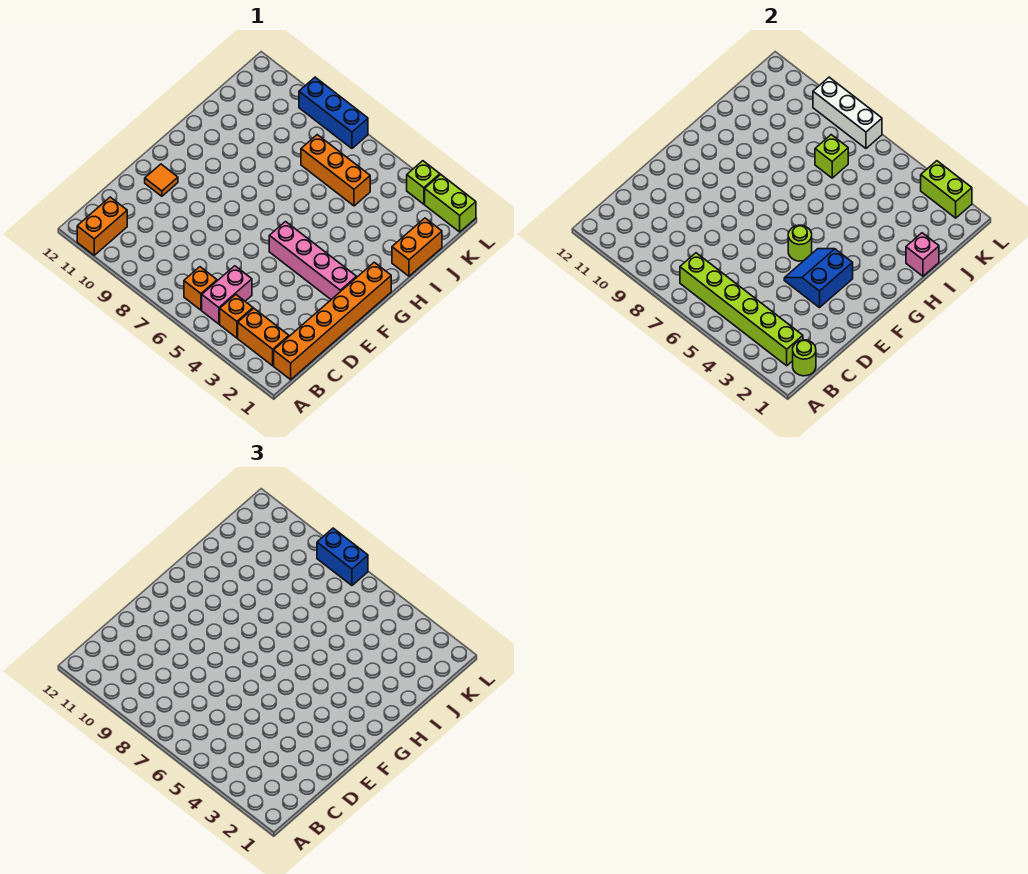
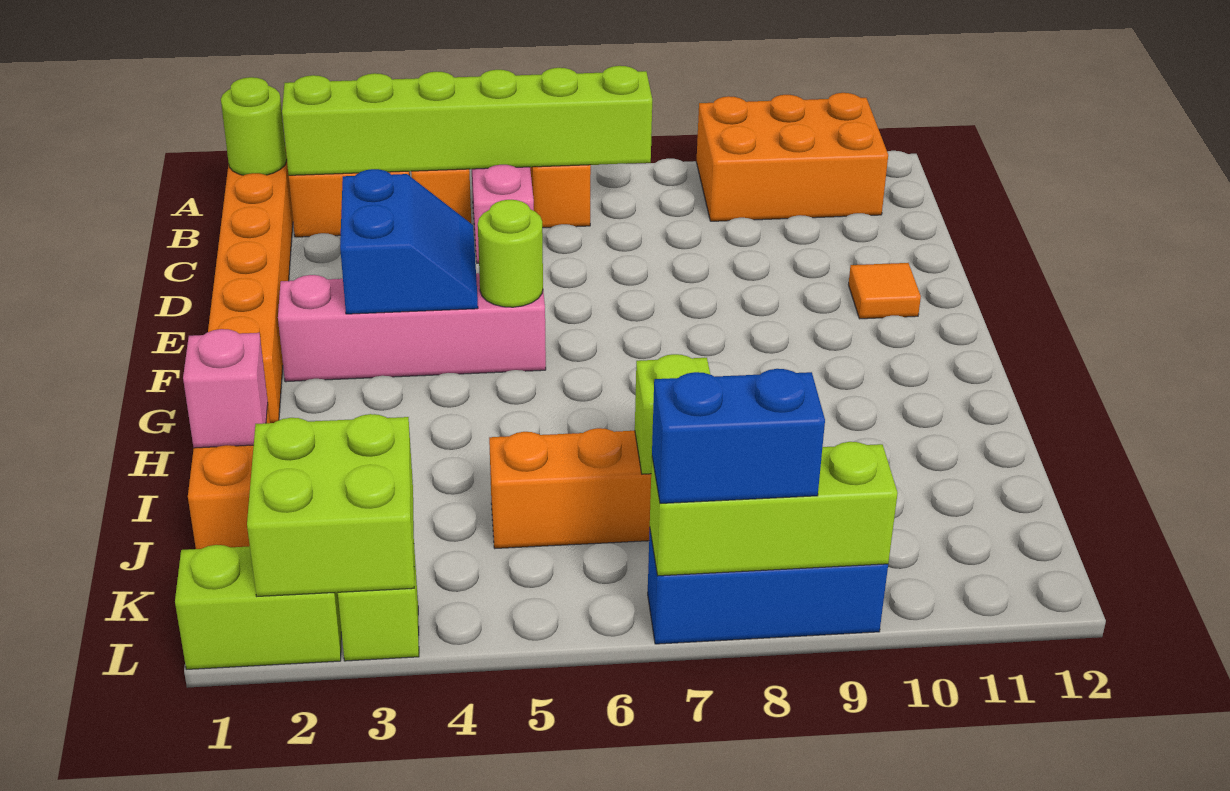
orange brick A11:B11 level 1 -> orange brick A9:B11 level 1
lime brick L2:L3 level 2 -> lime brick K2:L3 level 2
white brick L7:L9 level 2 -> lime brick L7:L9 level 2

